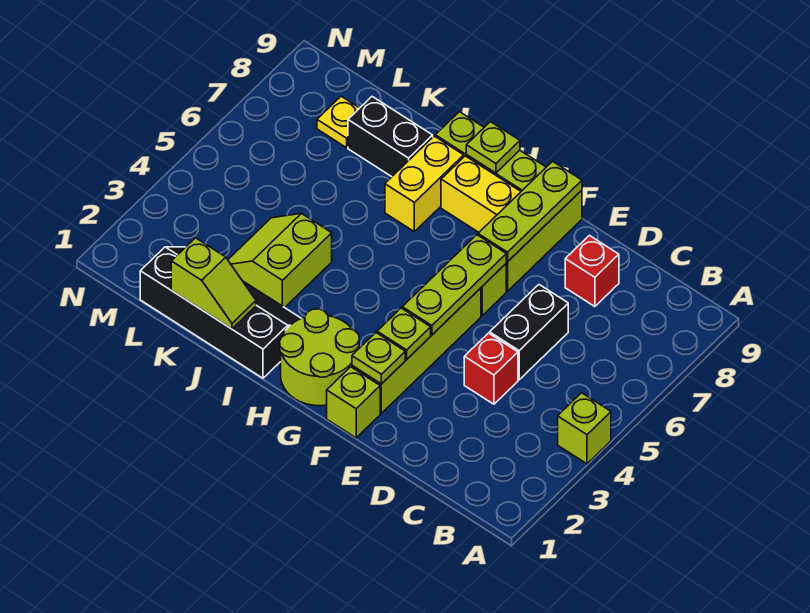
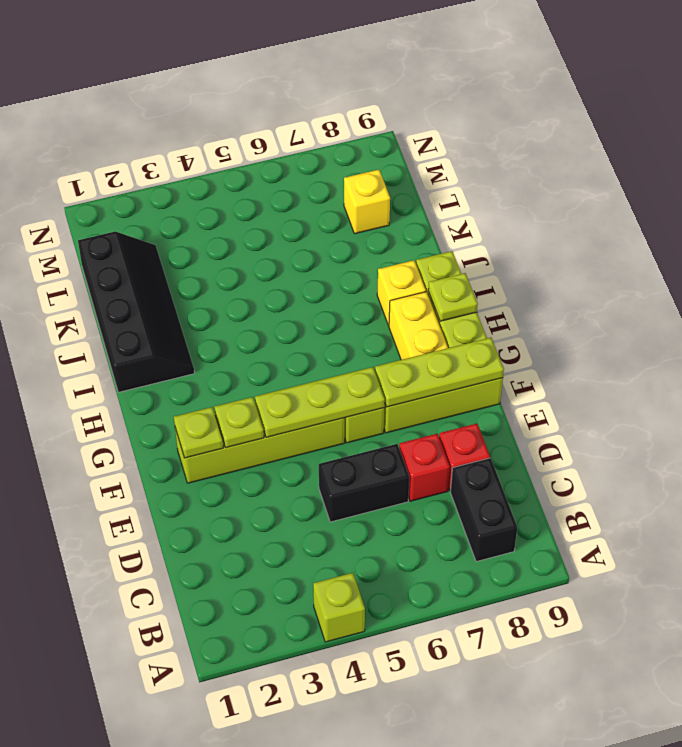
red brick D4 level 1 -> red brick D7 level 1
lime brick F1 level 1 -> none
lime round brick G1:H2 level 1 -> none
yellow brick I7:I8 level 1 -> yellow brick I8 level 1
lime slope J1:K1 level 2 top K -> none
lime slope J3:K4 level 1 top J -> none
black brick J8:K8 level 1 -> black brick B8:C8 level 1
yellow plate L8 level 1 -> yellow brick L8 level 1

